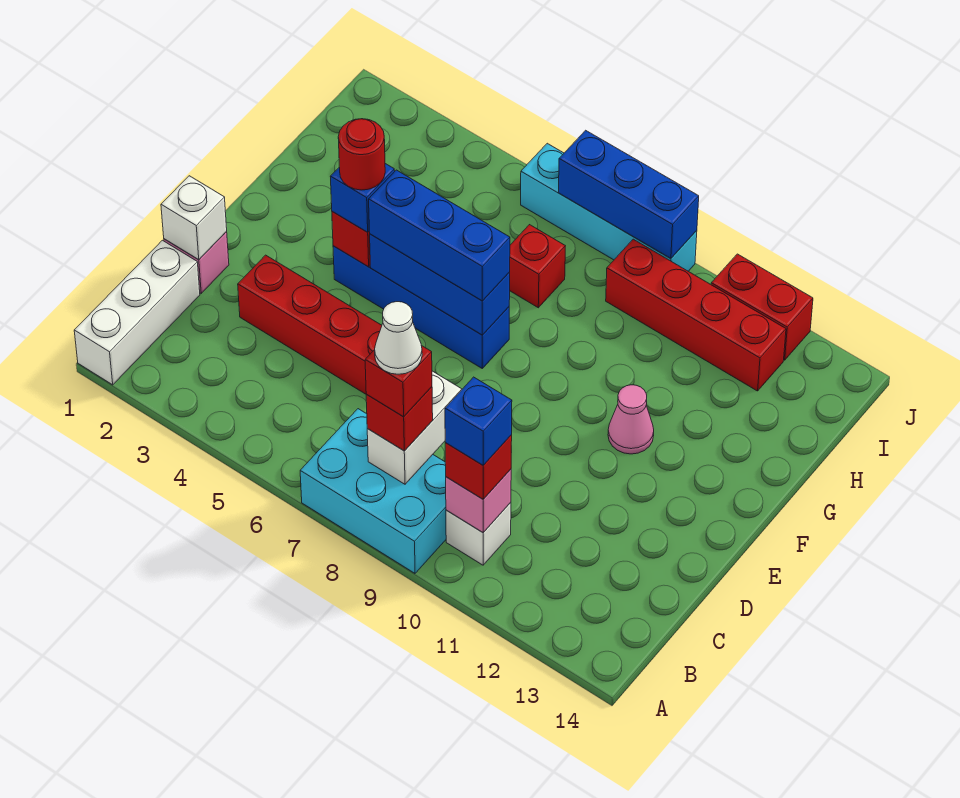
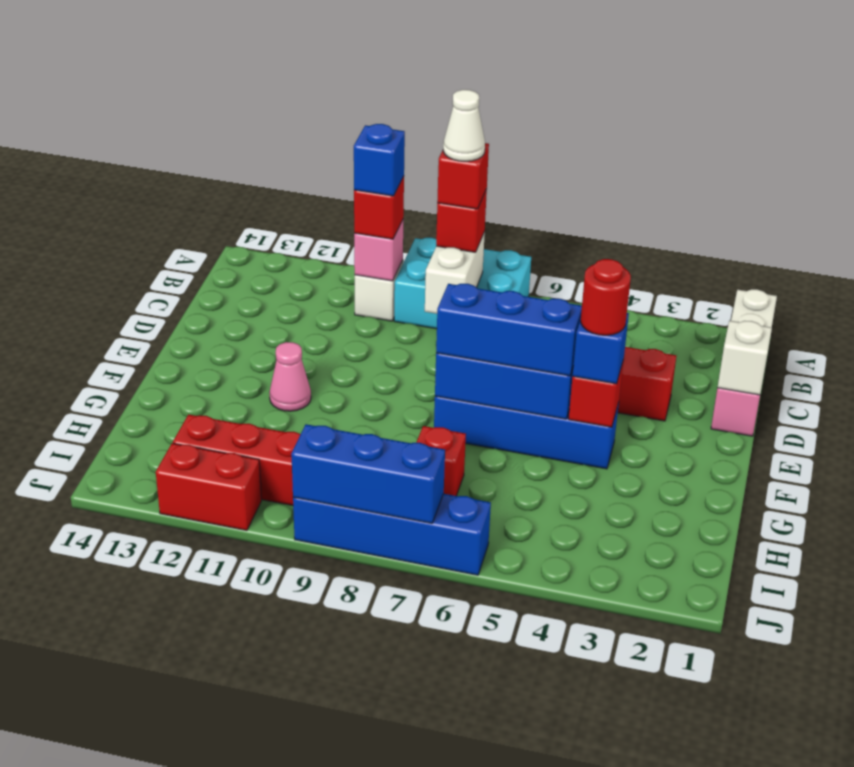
cyan brick J6:J9 level 1 -> blue brick J6:J9 level 1

